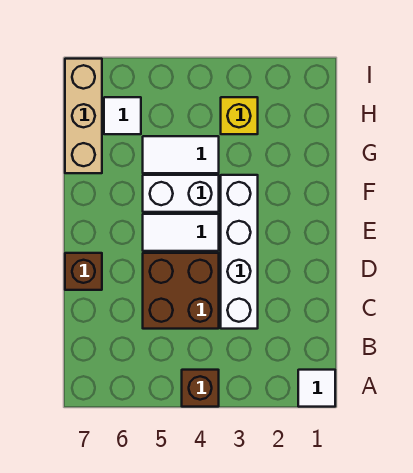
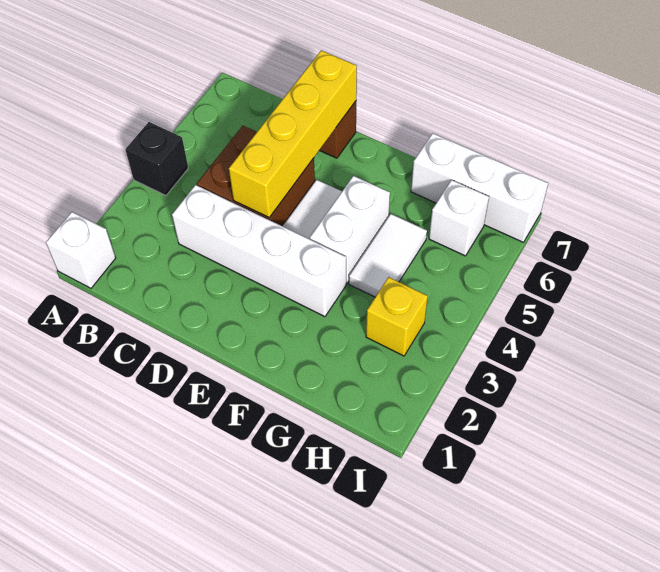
white tile A1 level 1 -> white brick A1 level 1
brown brick A4 level 1 -> black brick A4 level 1
none -> yellow brick D4:D7 level 2
tan brick G7:I7 level 1 -> white brick G7:I7 level 1
white tile H6 level 1 -> white brick H6 level 1

